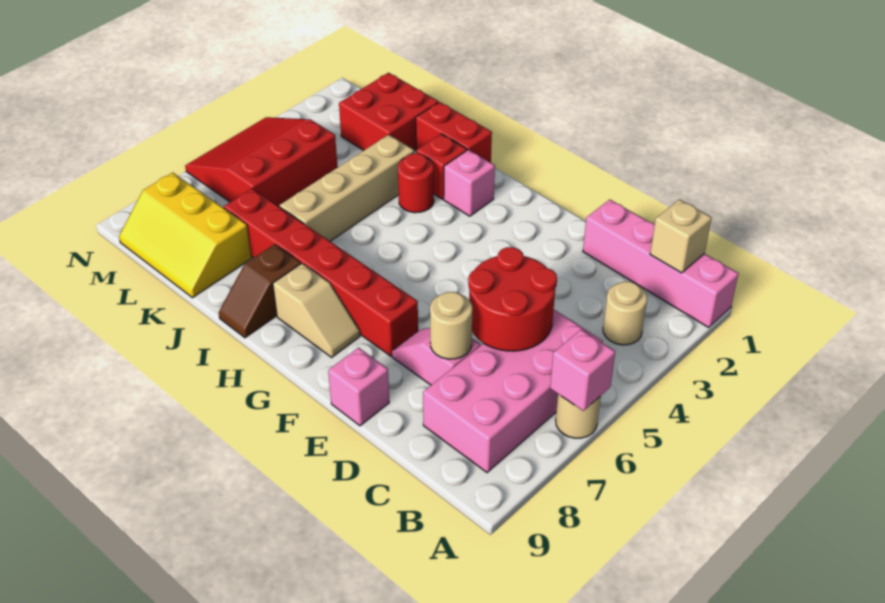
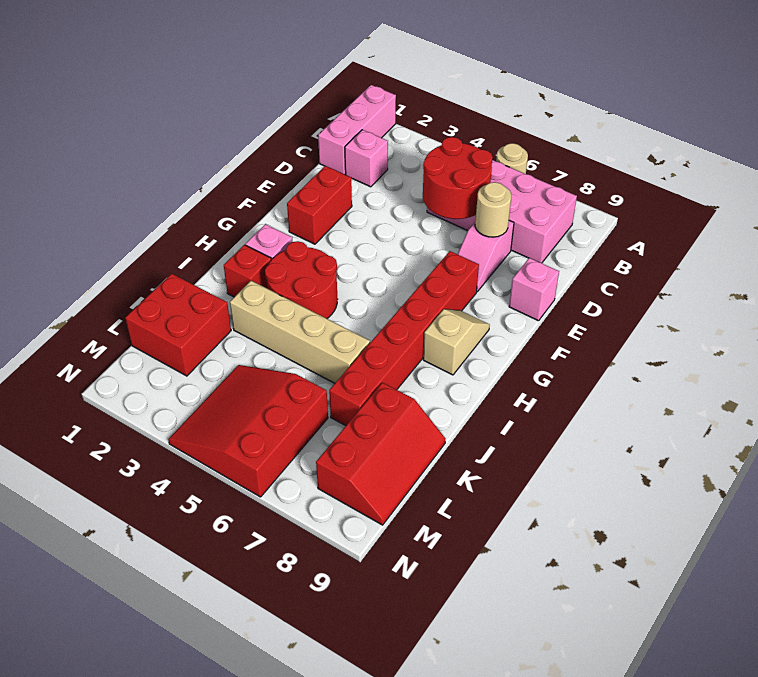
pink brick A1:D1 level 1 -> pink brick A1:C1 level 1
pink brick A6 level 2 -> pink brick C2 level 1
tan brick B1 level 2 -> none
tan round brick B3 level 1 -> none
red brick I1:J1 level 1 -> red brick E2:F2 level 1
red round brick I3 level 1 -> red round brick H3:I4 level 1
brown slope I8:I9 level 1 top 8 -> none
yellow slope K8:M9 level 1 top 8 -> red slope K8:M9 level 1 top 8
red slope L4:N6 level 1 top L -> red slope L4:N6 level 1 top 6

